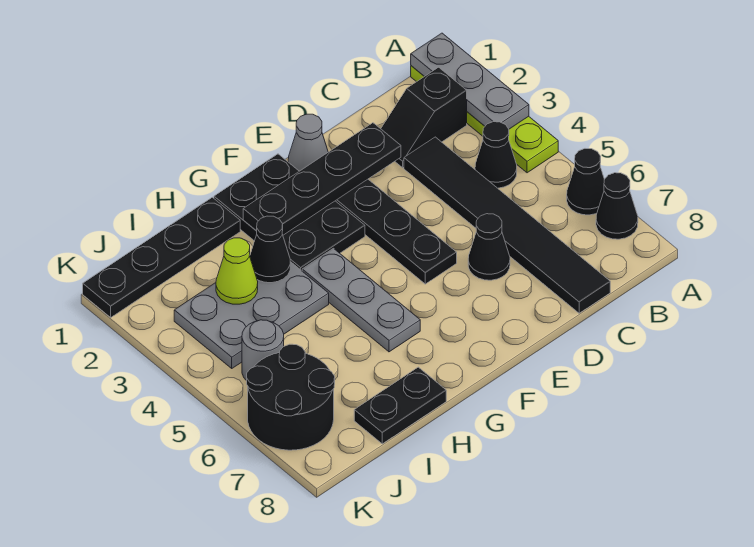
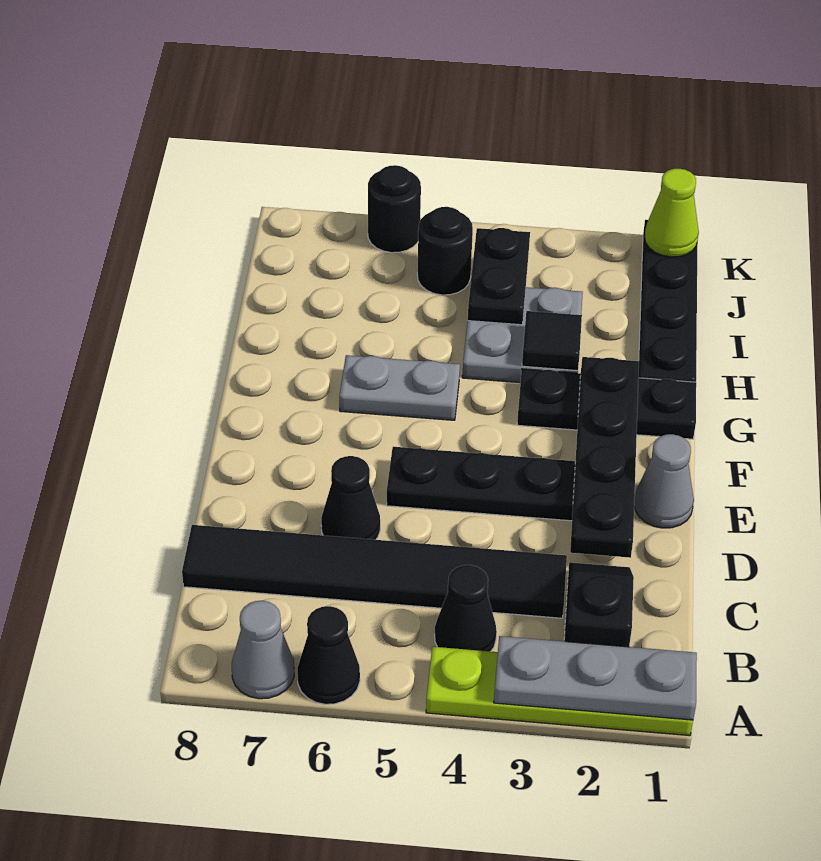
black cone A7 level 1 -> grey cone A7 level 1
black plate F1:G3 level 1 -> black plate G1:G3 level 1
grey plate G4:G6 level 1 -> grey plate G5:G6 level 1
grey plate H3:J4 level 1 -> grey plate H3:I4 level 1
black cone H3 level 2 -> black tile H3 level 2
black plate H8:I8 level 1 -> black plate I4:J4 level 2
lime cone I3 level 2 -> lime cone K1 level 2
grey round brick J5 level 1 -> black round brick J5 level 1
black round brick J6:K7 level 1 -> black round brick K6 level 1

